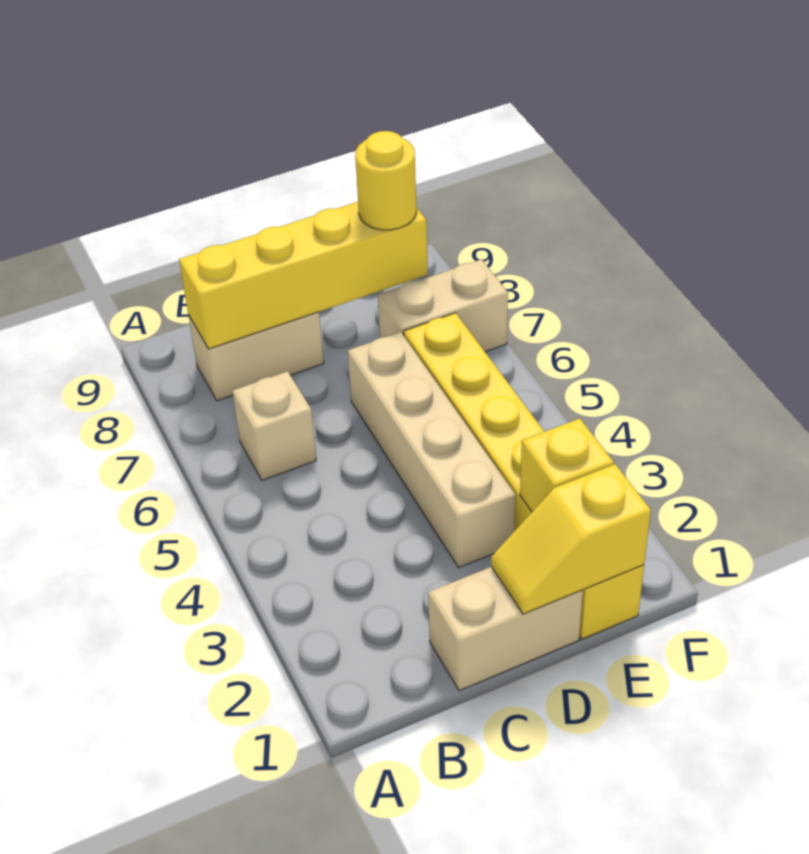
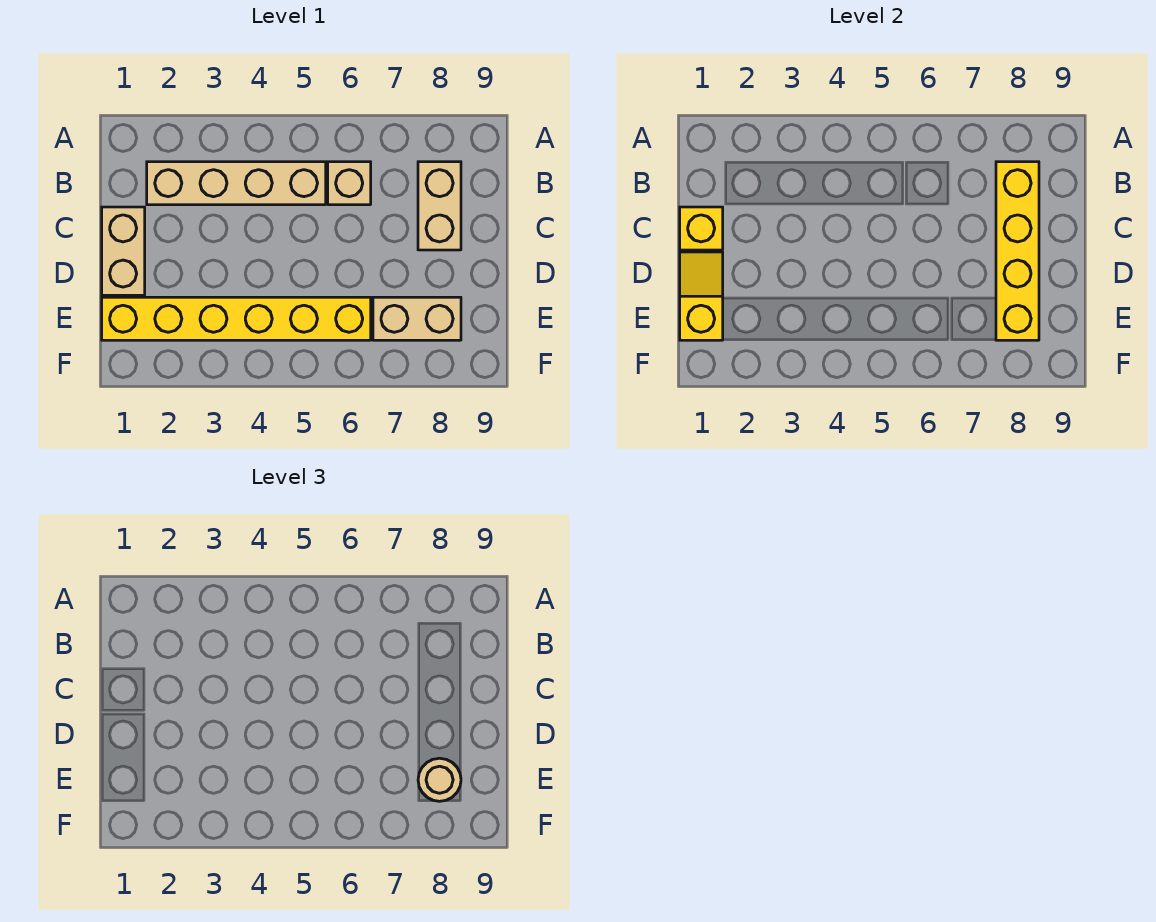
tan brick D3:D6 level 1 -> tan brick B2:B5 level 1
yellow brick E2 level 2 -> yellow brick C1 level 2
tan brick E7:F7 level 1 -> tan brick E7:E8 level 1
yellow round brick E8 level 3 -> tan round brick E8 level 3

